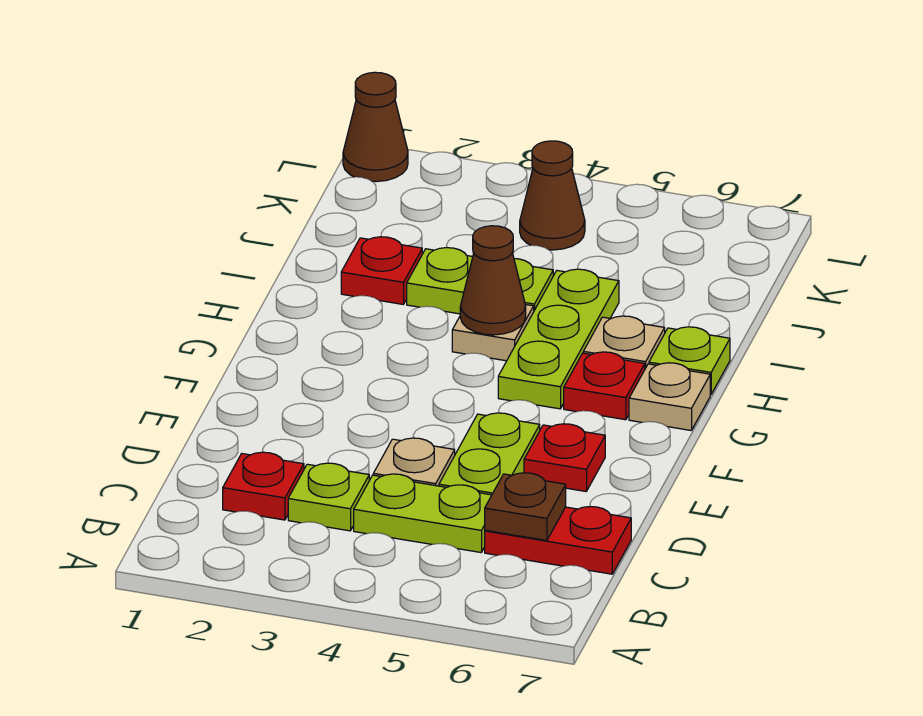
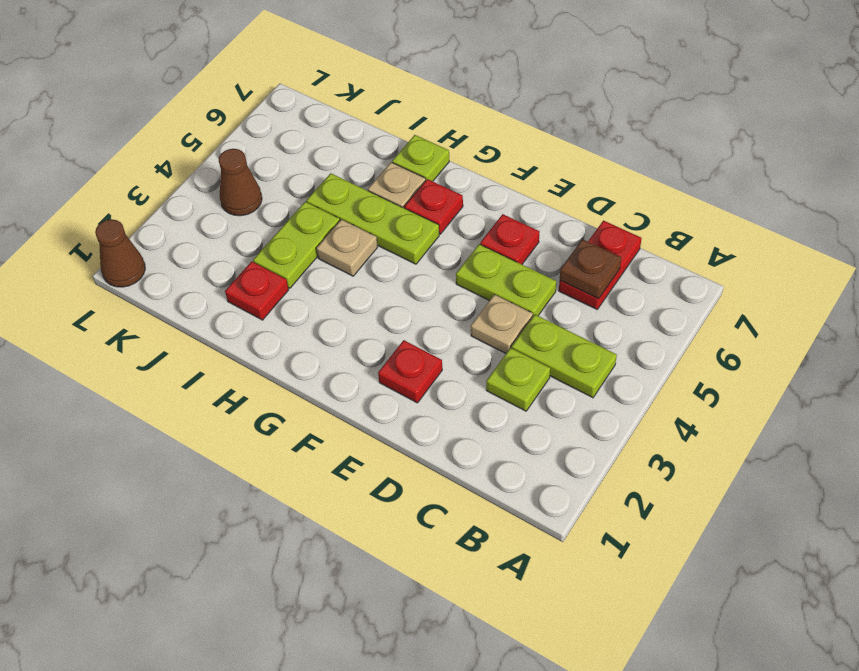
red plate C2 level 1 -> red plate E2 level 1
lime plate C4:C5 level 1 -> lime plate B4:C4 level 1
tan plate G7 level 1 -> none
brown cone H4 level 2 -> none

